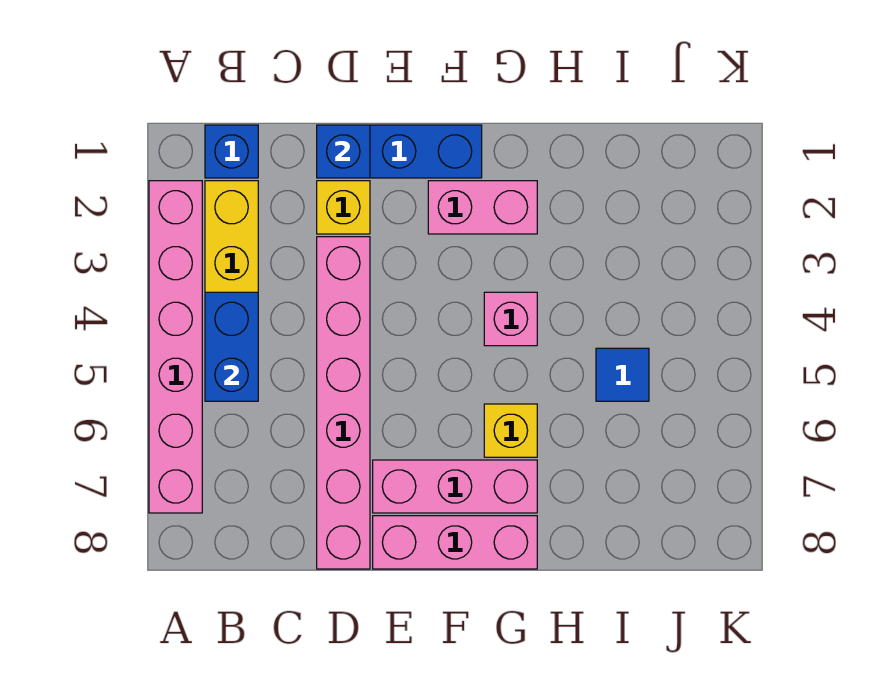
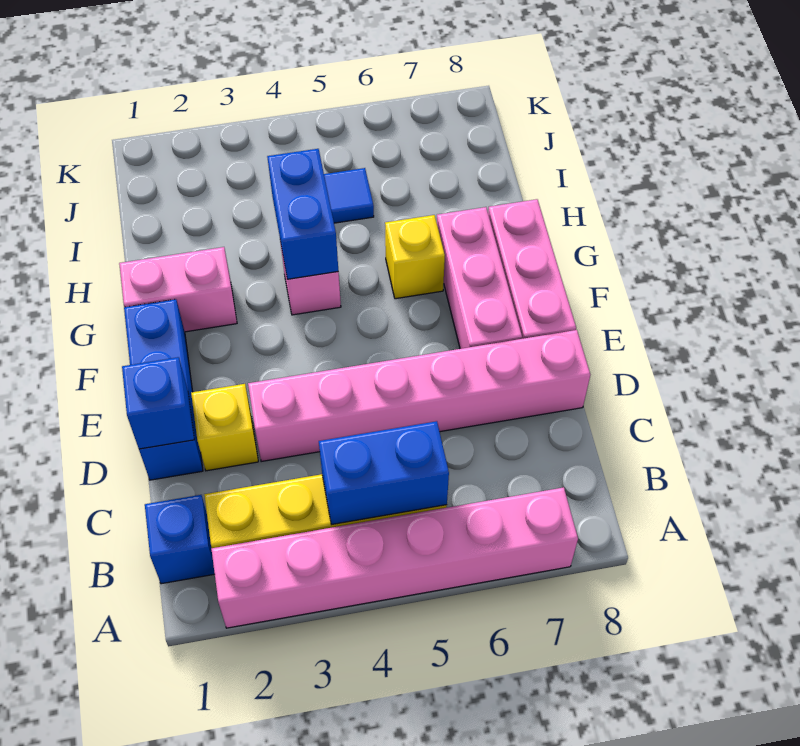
pink brick F2:G2 level 1 -> pink brick G1:G2 level 1
none -> blue brick G4:H4 level 2

